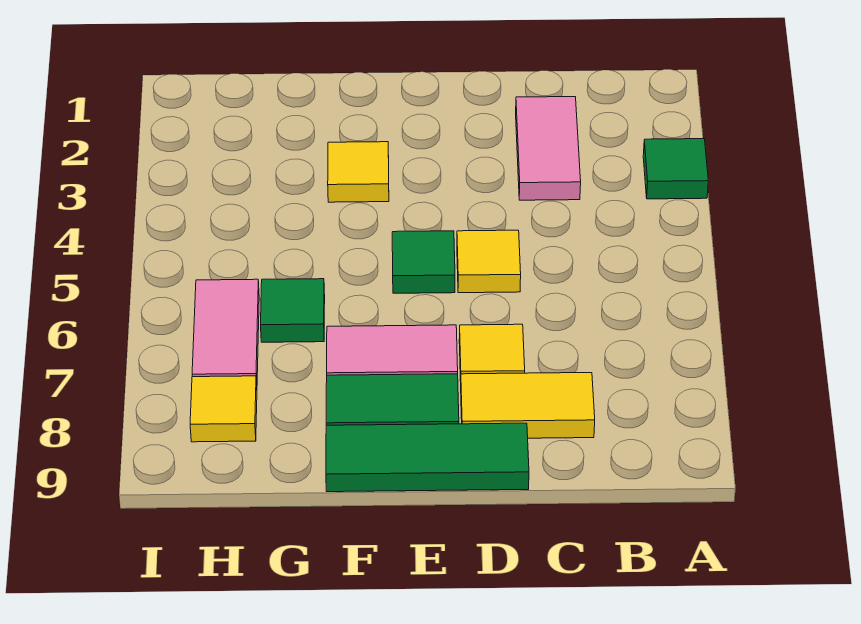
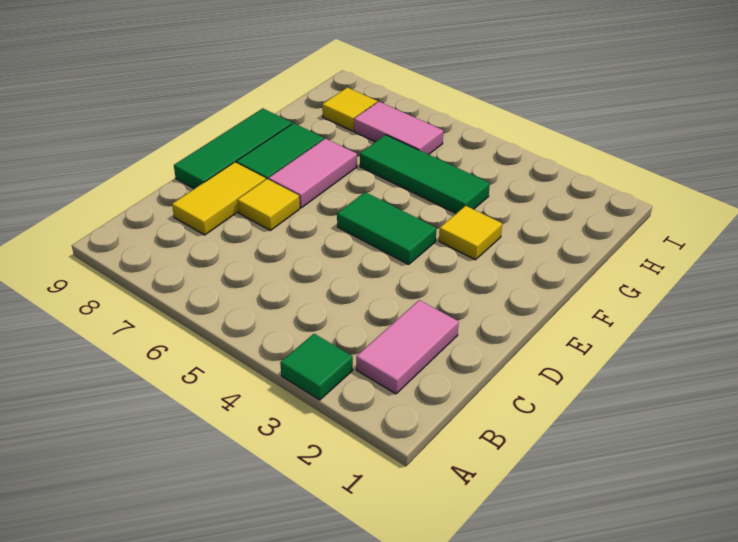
pink tile C2:C3 level 1 -> pink tile B2:C2 level 1
yellow tile D5 level 1 -> none
green tile E5 level 1 -> green tile E4:E5 level 1
green tile G6 level 1 -> green tile G4:G6 level 1

